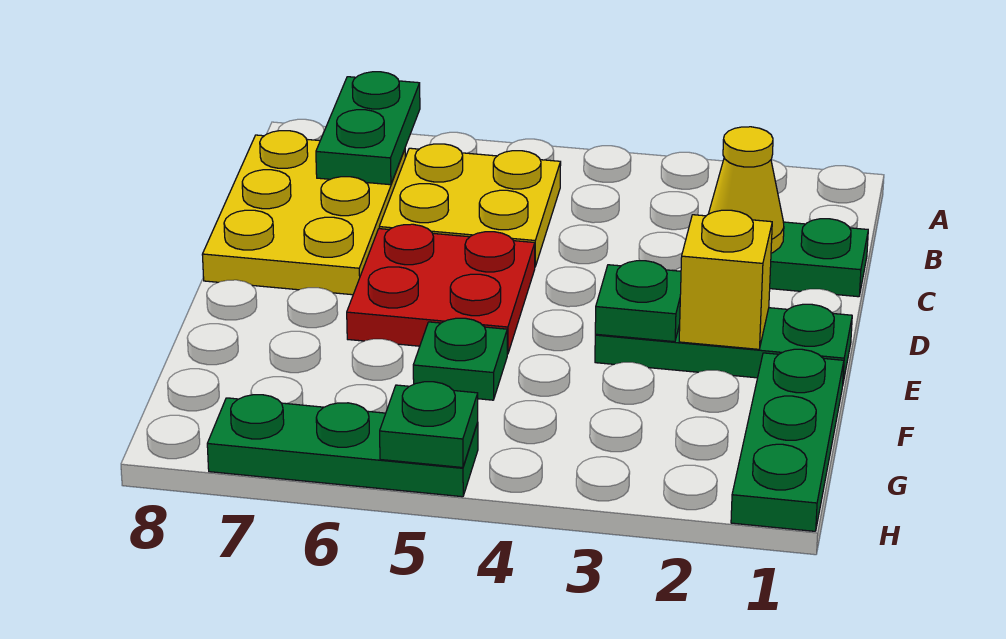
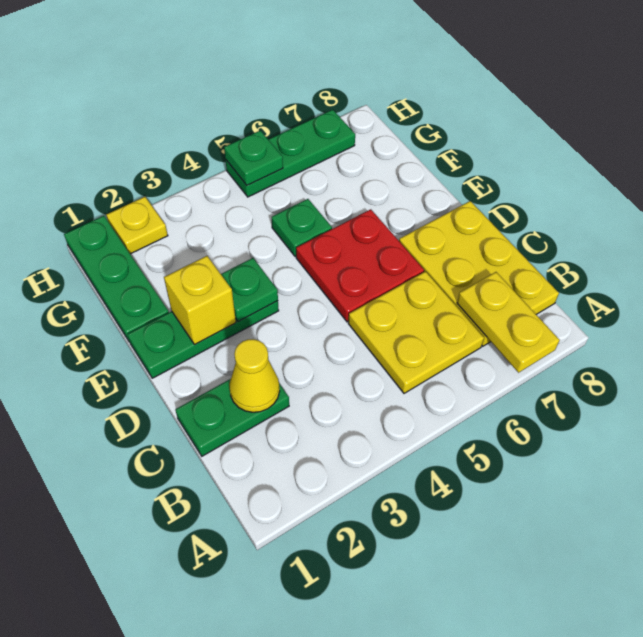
green plate A7:B7 level 2 -> yellow plate A7:B7 level 2
none -> yellow plate H2 level 1

